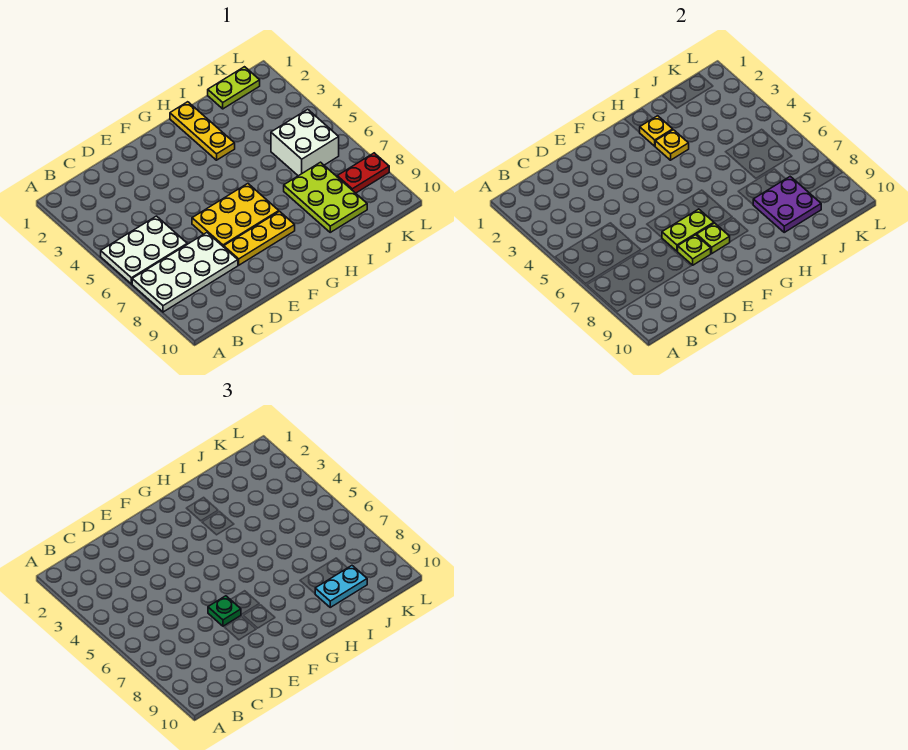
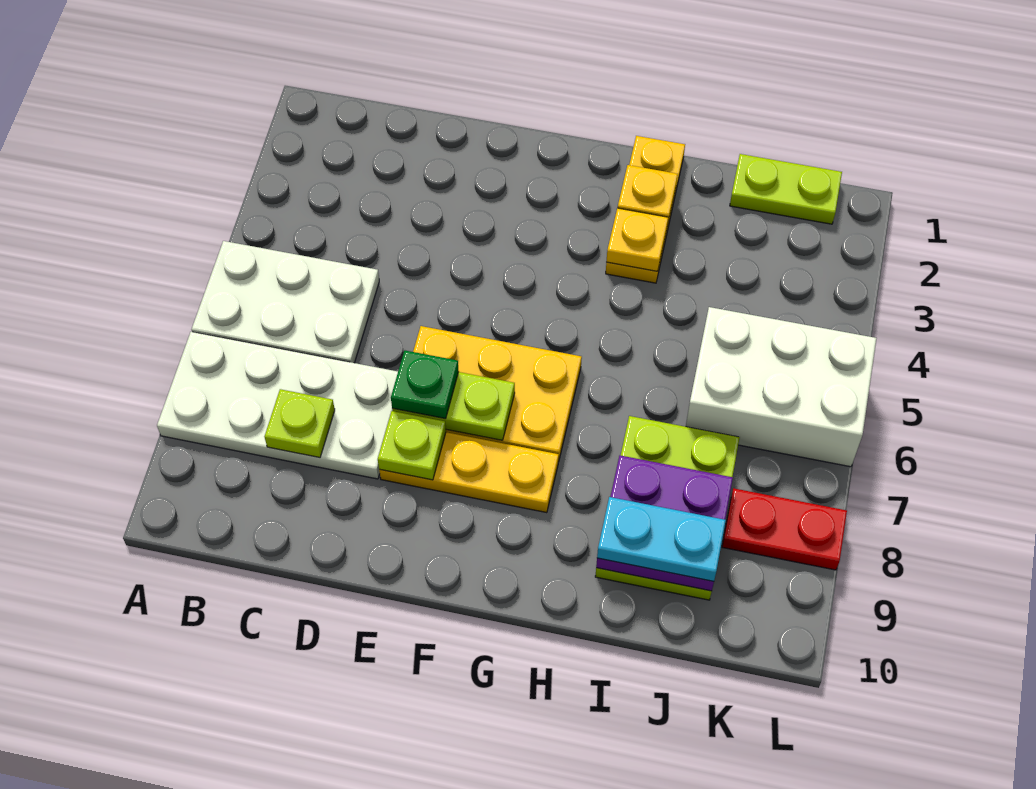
lime plate F8 level 2 -> lime plate C8 level 2
white brick J5:K6 level 1 -> white brick J5:L6 level 1

